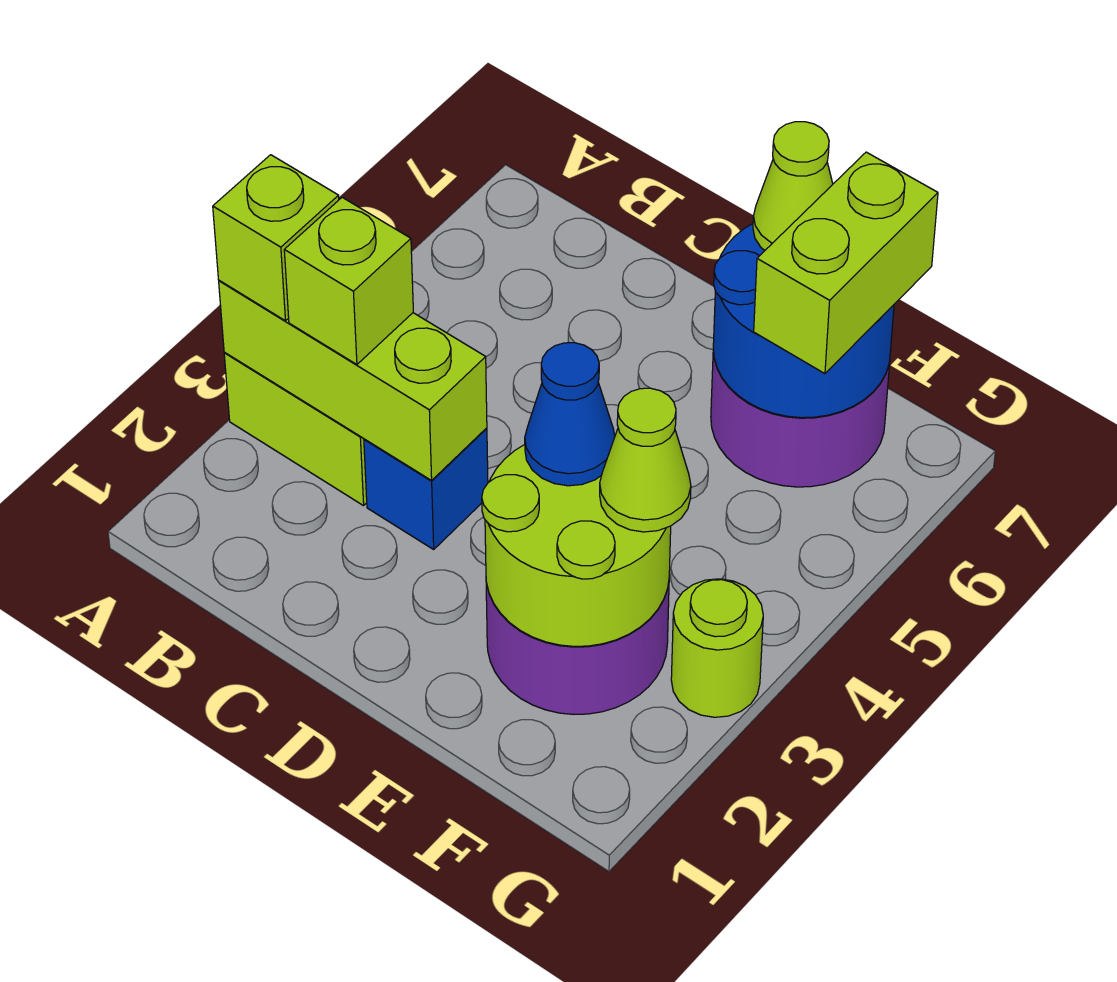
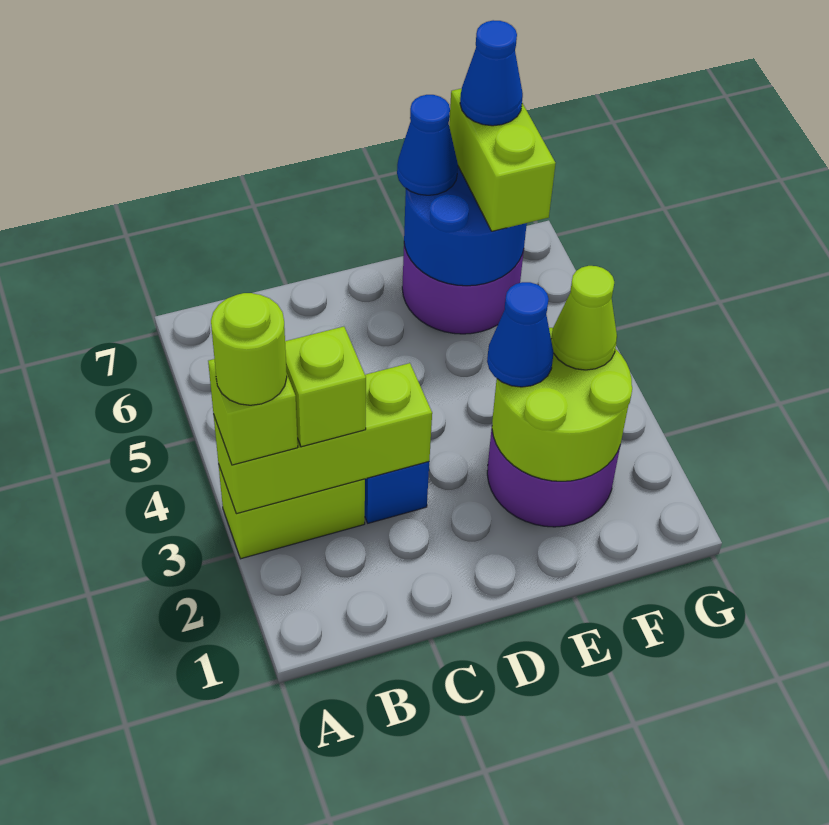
lime cone E7 level 3 -> blue cone E7 level 3
none -> blue cone F7 level 4
lime round brick G3 level 1 -> lime round brick A3 level 4

